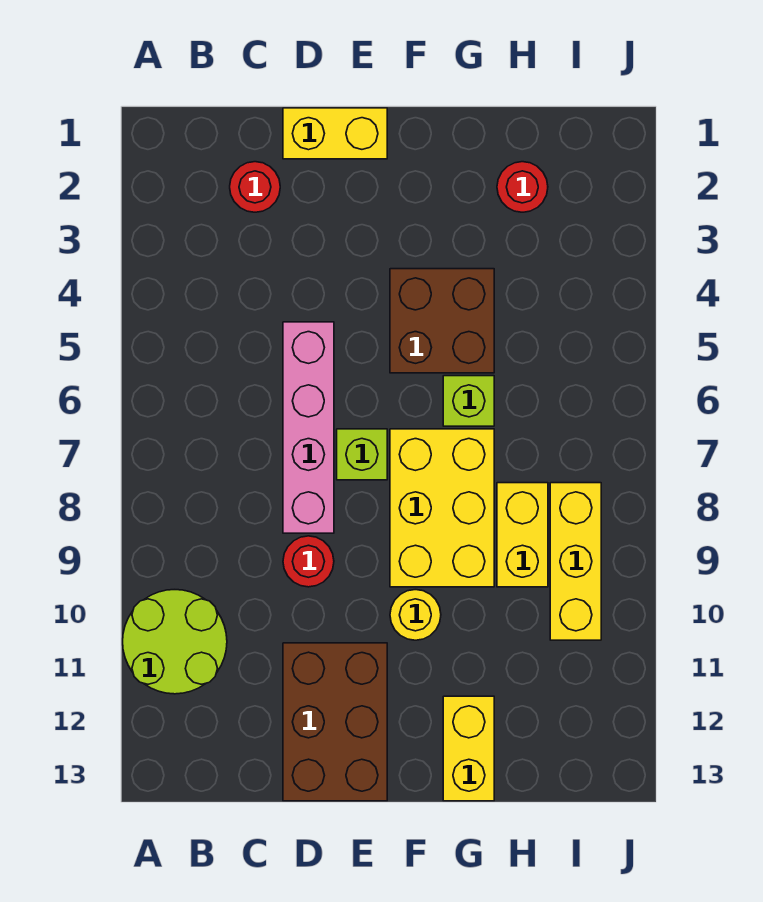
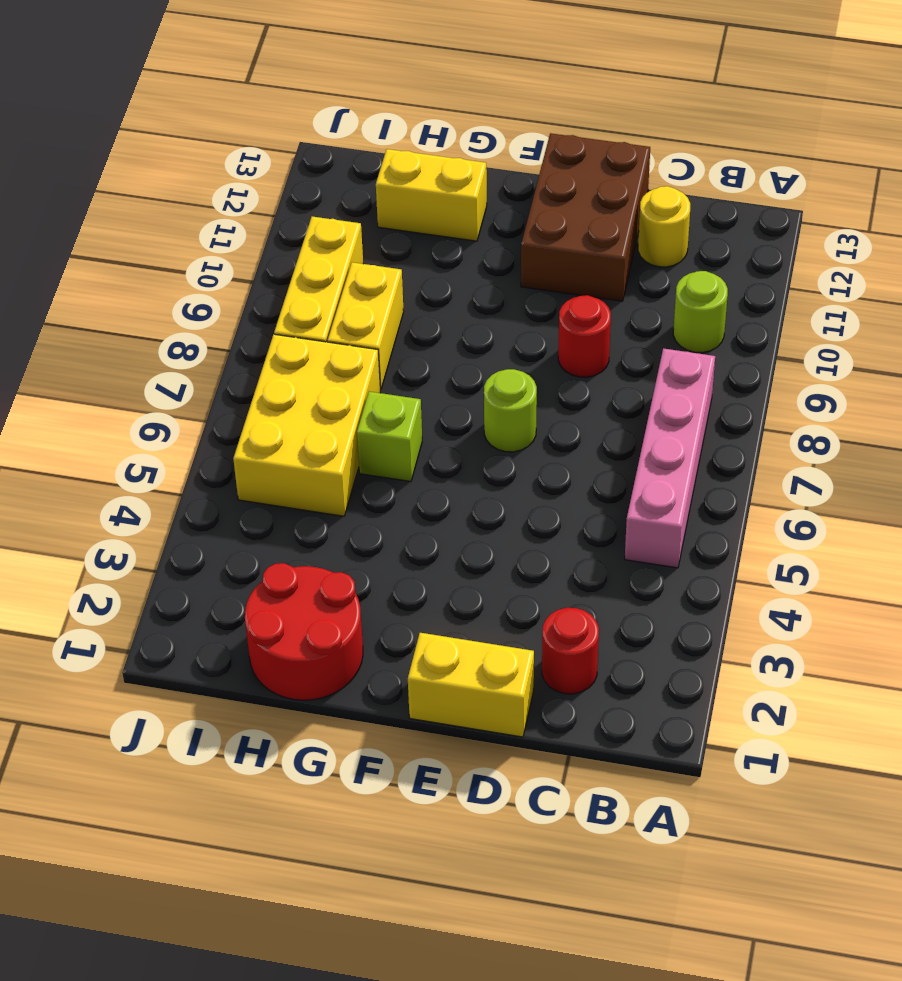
lime round brick A10:B11 level 1 -> lime round brick B10 level 1
pink brick D5:D8 level 1 -> pink brick B5:B8 level 1
lime brick E7 level 1 -> lime round brick E7 level 1
brown brick F4:G5 level 1 -> none
yellow brick F7:G9 level 1 -> yellow brick H5:I7 level 1
yellow round brick F10 level 1 -> yellow round brick C12 level 1
yellow brick G12:G13 level 1 -> yellow brick G12:H12 level 1
red round brick H2 level 1 -> red round brick G1:H2 level 1

